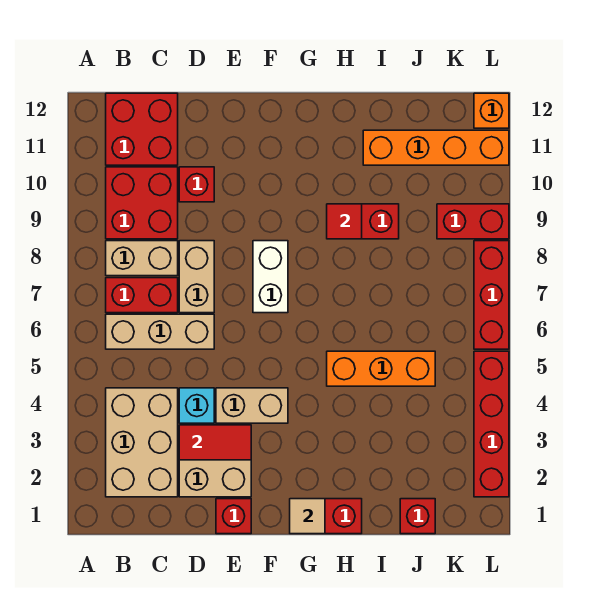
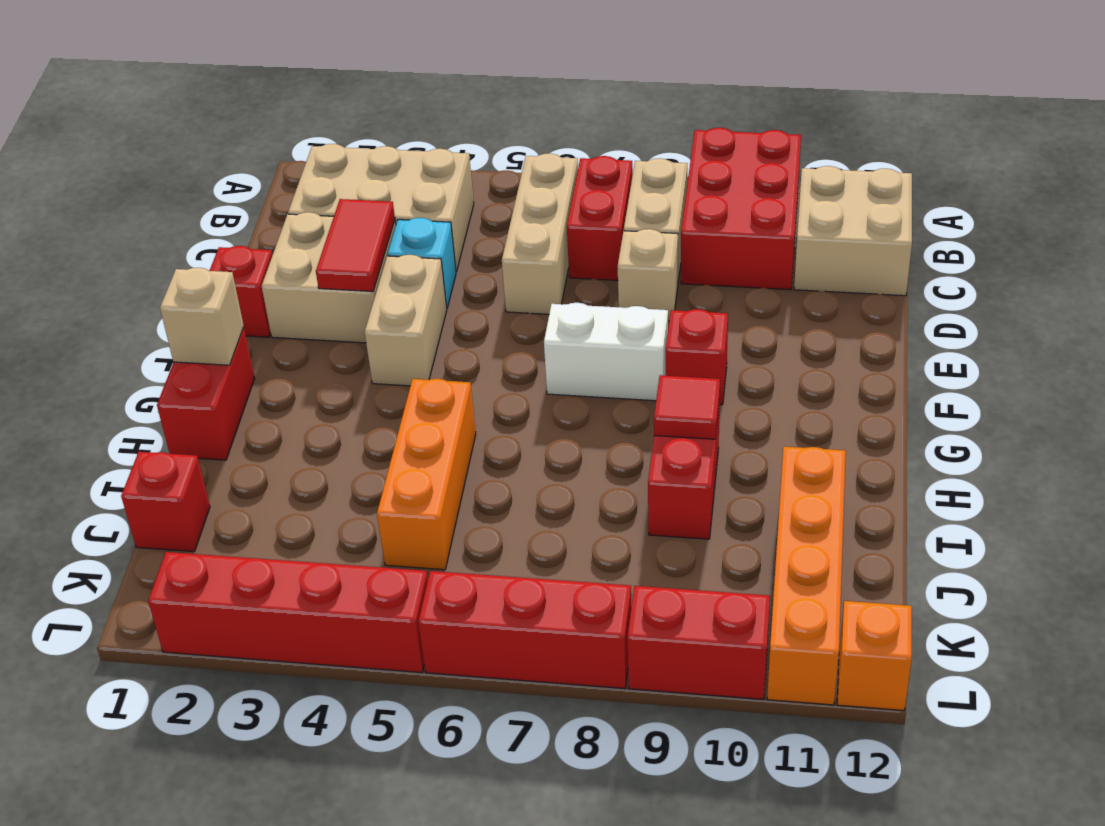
red brick B9:C10 level 1 -> red brick A9:C10 level 1
red brick B11:C12 level 1 -> tan brick B11:C12 level 1
tan brick D7:D8 level 1 -> tan brick D8 level 1
red brick D10 level 1 -> red brick F9 level 1
tan tile G1 level 2 -> tan brick G1 level 2
red brick K9:L9 level 1 -> red brick L9:L10 level 1

